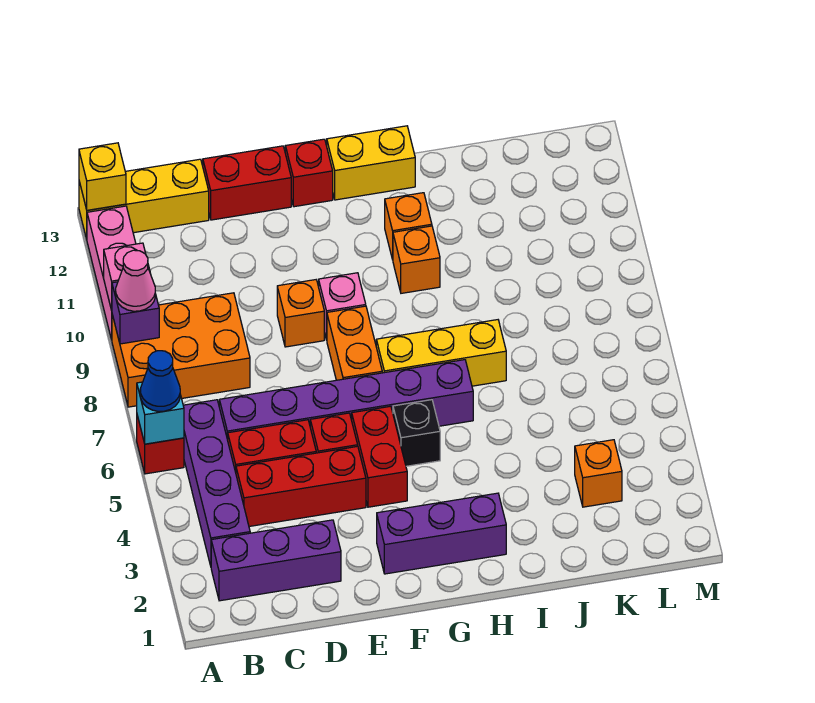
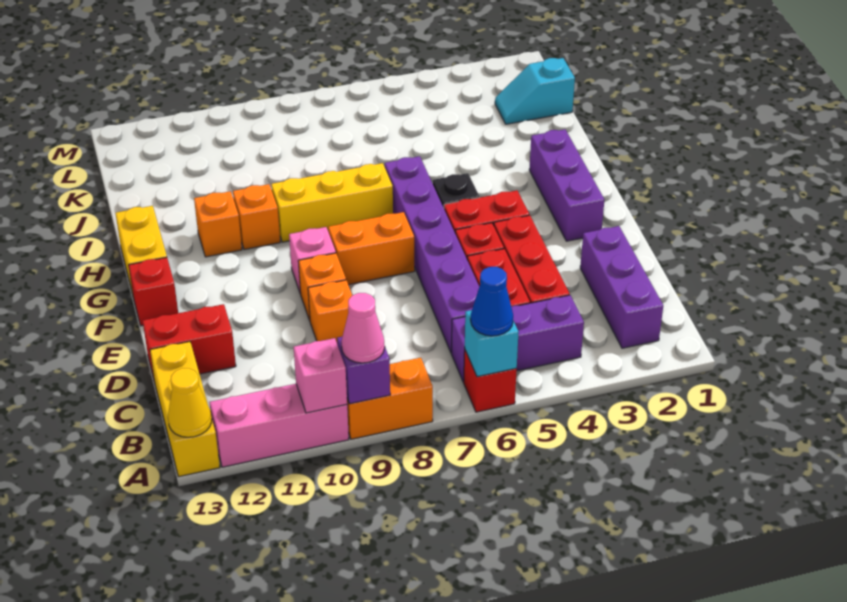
orange brick A8:C9 level 1 -> orange brick A8:A9 level 1
yellow brick A13 level 2 -> yellow cone A13 level 2
purple brick B3:B6 level 1 -> purple brick B4:B6 level 1
red brick D13:E13 level 1 -> red brick D12:D13 level 1
yellow brick G7:I7 level 1 -> yellow brick H7:H9 level 1
none -> cyan slope K1:K2 level 1 top 1
orange brick K3 level 1 -> orange brick D9 level 1

